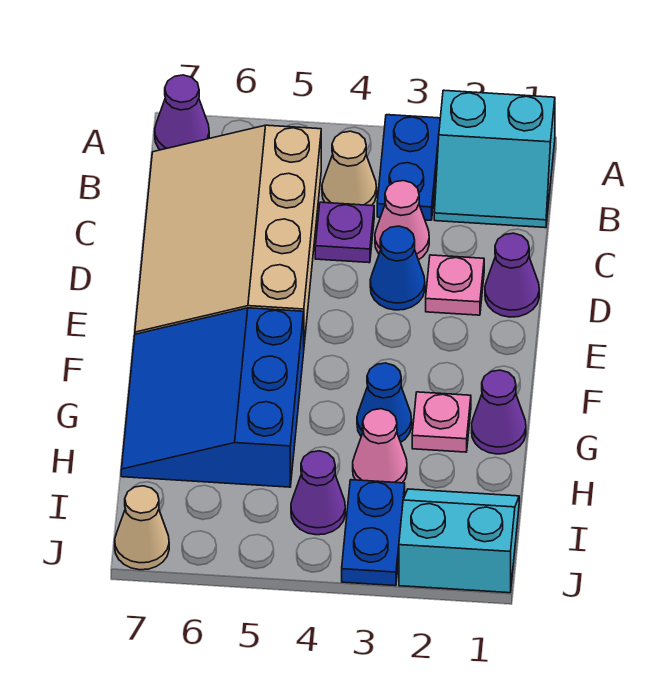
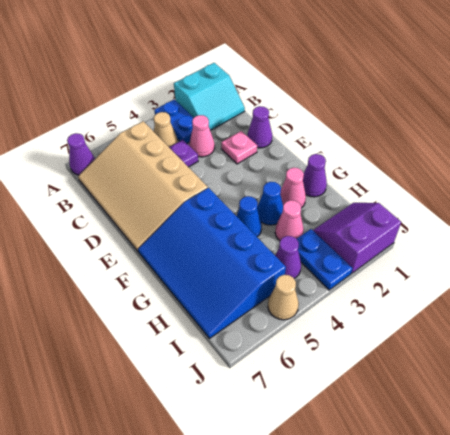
blue cone D3 level 1 -> blue cone G4 level 1
blue slope F5:H7 level 1 top 5 -> blue slope F5:I7 level 1 top 5
pink plate G2 level 1 -> pink cone G2 level 1
cyan slope I1:J2 level 1 top J -> purple slope I1:J2 level 1 top J
tan cone J7 level 1 -> tan cone J5 level 1

